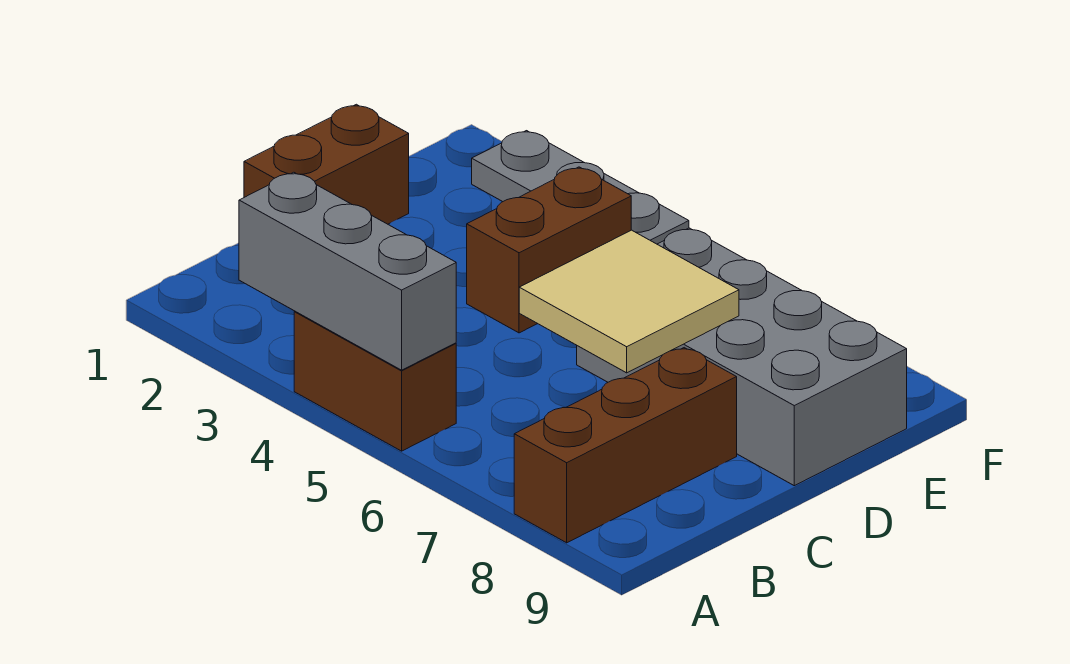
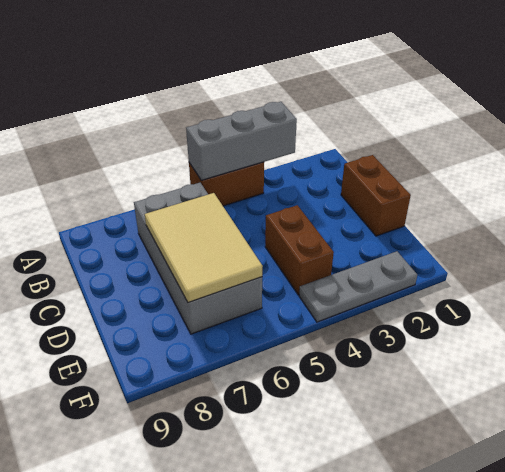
brown brick A8:C8 level 1 -> none
tan tile C6:D7 level 2 -> tan tile C6:E7 level 2
grey brick D6:E9 level 1 -> grey brick B6:E7 level 1

